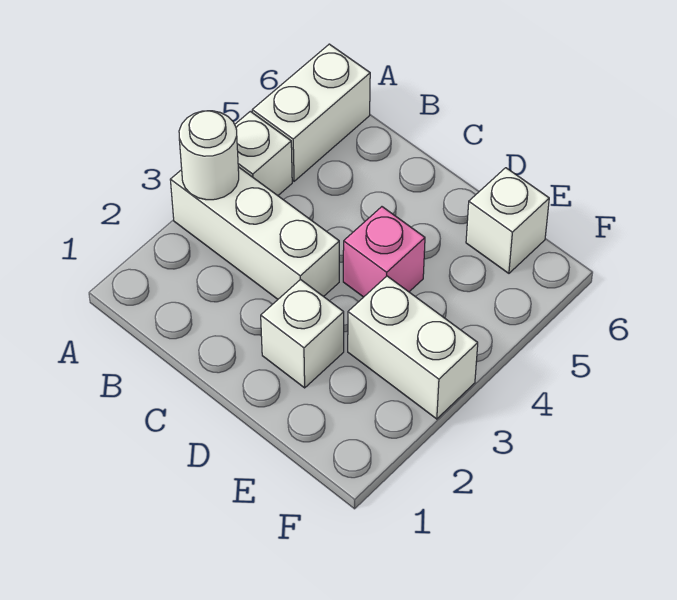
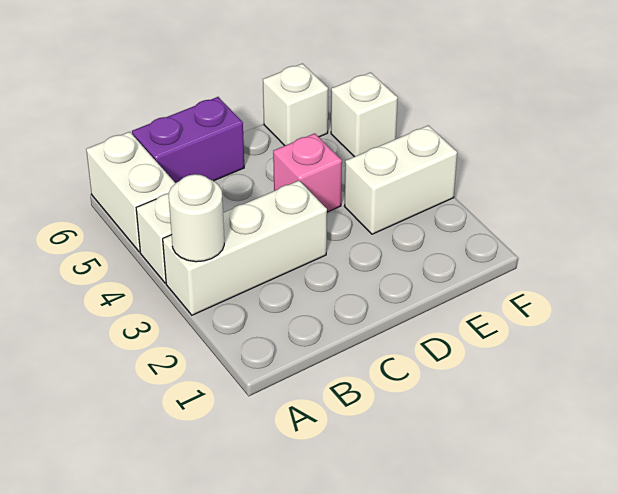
none -> purple brick B6:C6 level 1
white brick D2 level 1 -> white brick F5 level 1

